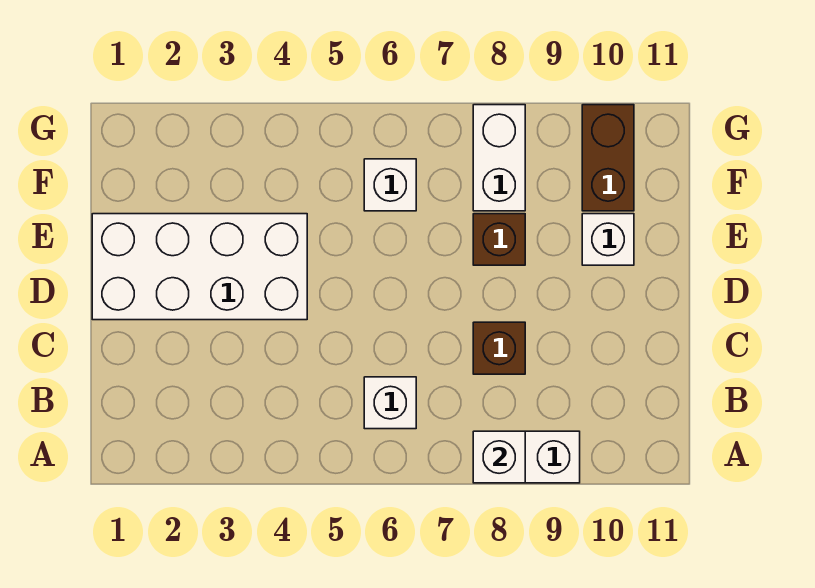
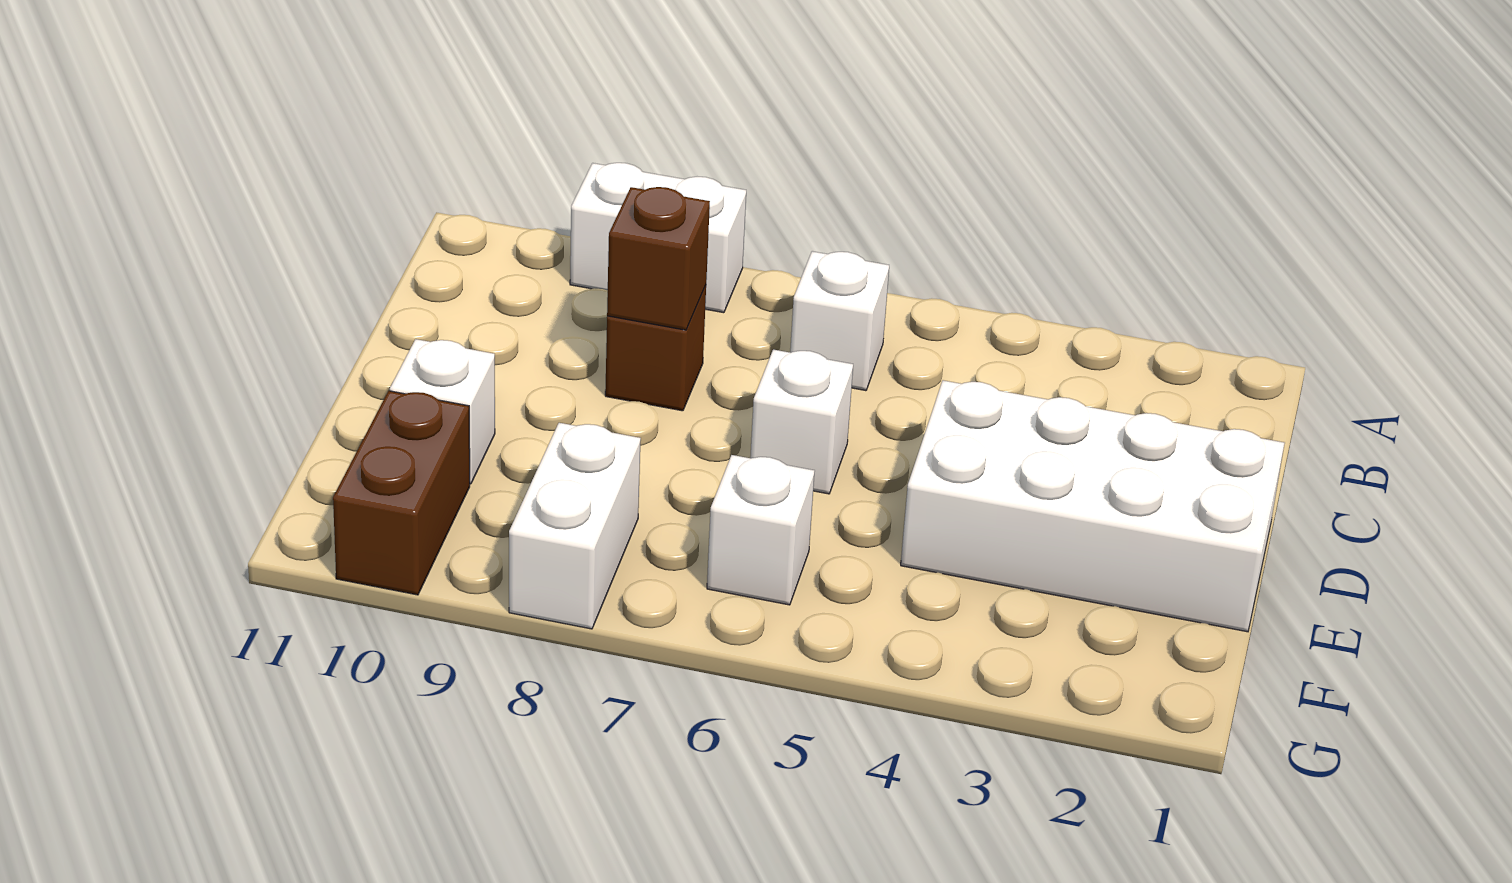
white brick A8 level 2 -> white brick D6 level 1
brown brick E8 level 1 -> brown brick C8 level 2

